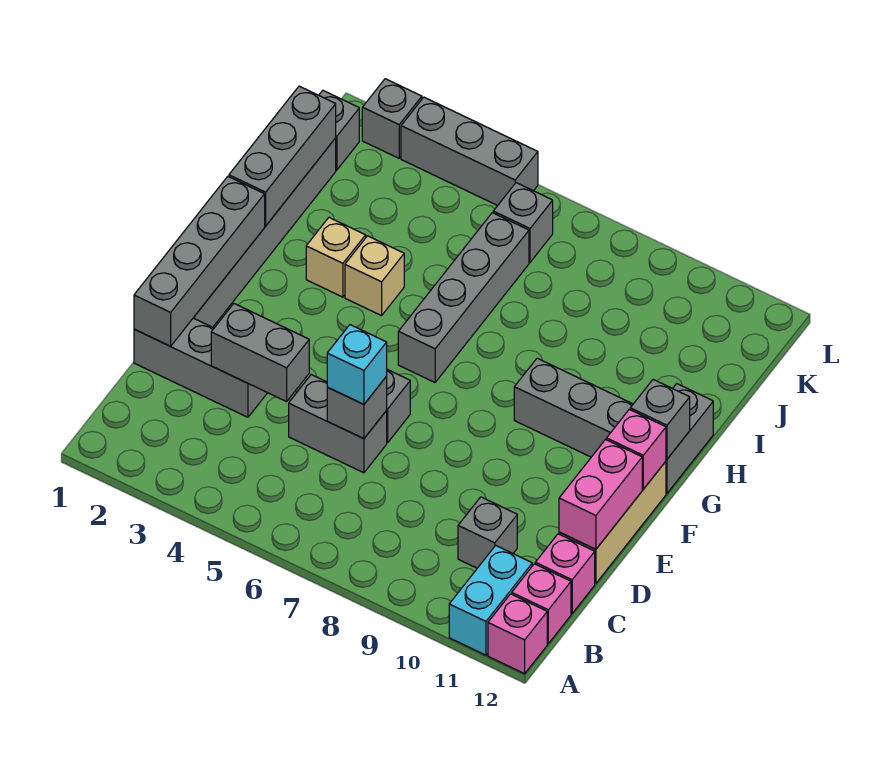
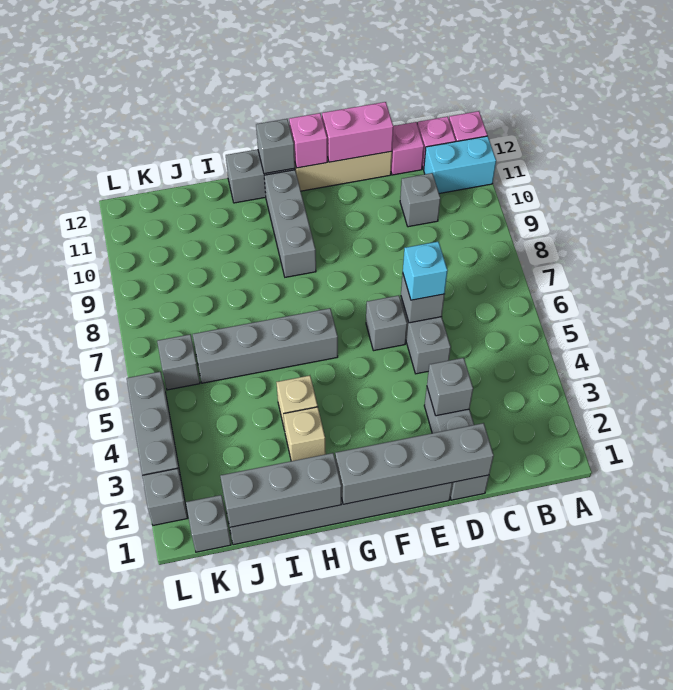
grey brick D3:D4 level 2 -> grey brick D3 level 2

